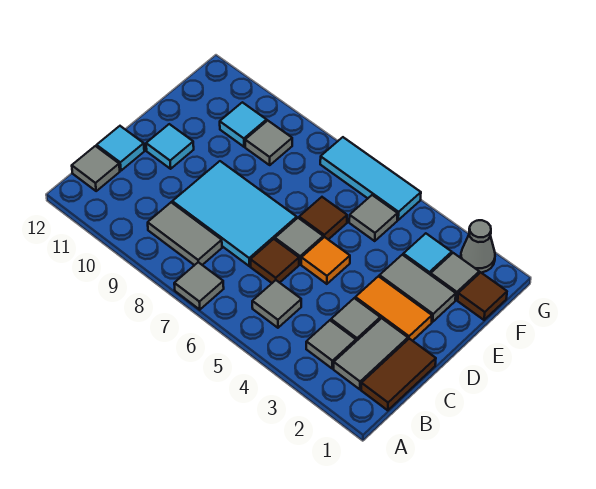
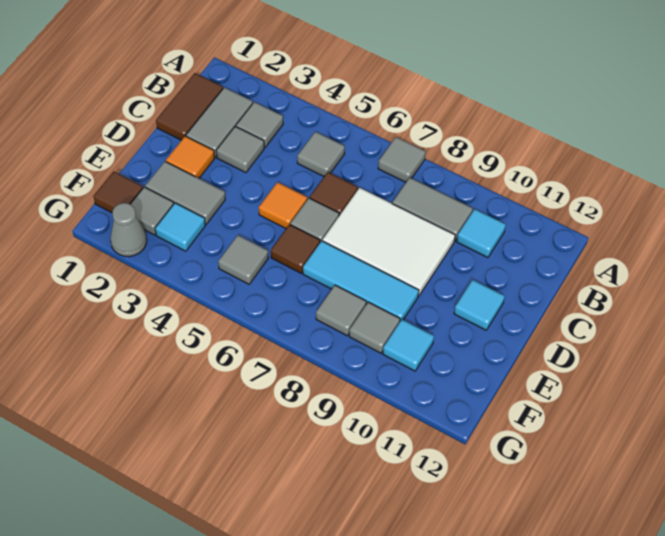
grey tile B12 level 1 -> grey tile F8 level 1
cyan tile C7:D9 level 1 -> white tile C7:D9 level 1
cyan tile C12 level 1 -> cyan tile B10 level 1
orange tile D2:D3 level 1 -> orange tile D2 level 1
cyan tile G5:G7 level 1 -> cyan tile E7:E9 level 1

